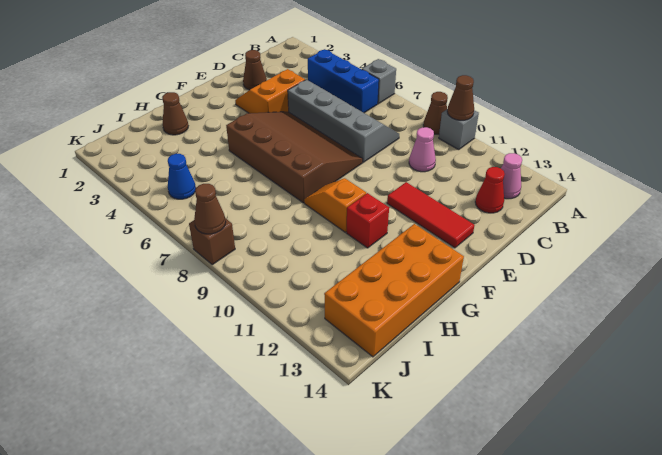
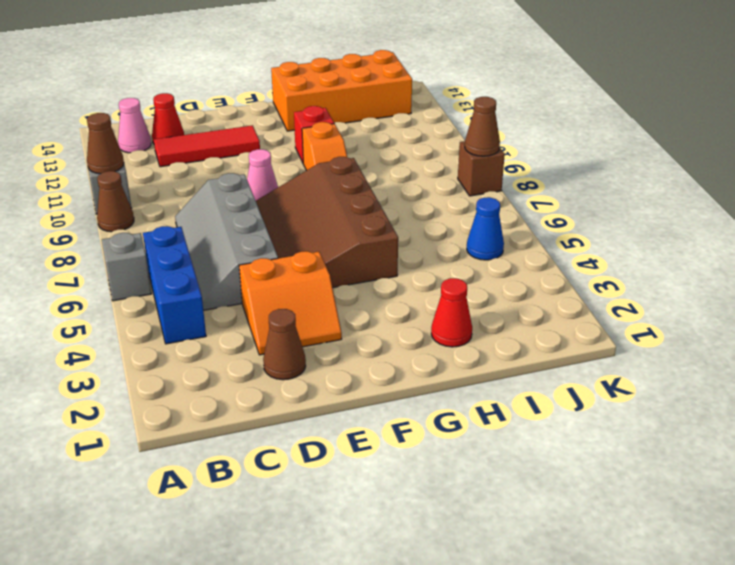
pink cone C10 level 1 -> pink cone E9 level 1
red tile E11:E13 level 1 -> red tile C12:E12 level 1
brown cone H2 level 1 -> red cone H2 level 1

